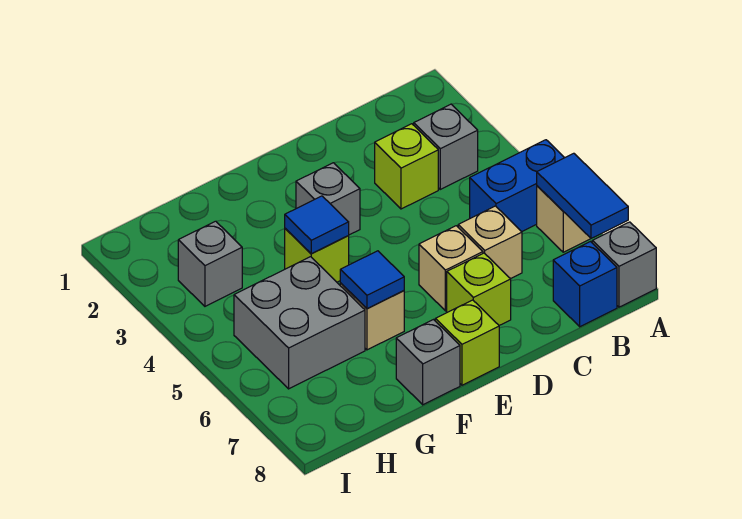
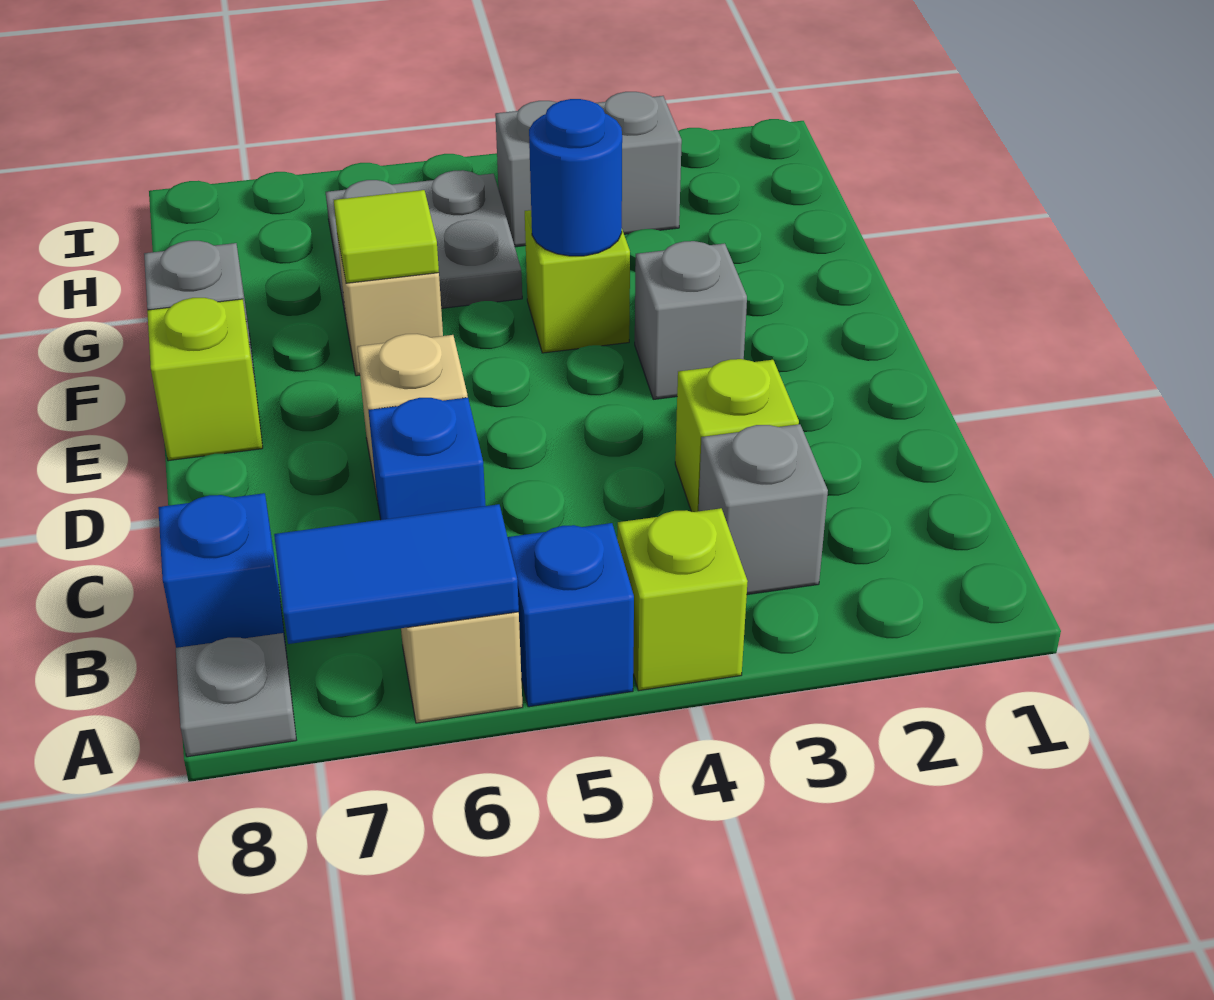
blue brick A5:B5 level 1 -> blue brick A5 level 1
grey brick A8 level 1 -> grey plate A8 level 1
tan brick C6 level 1 -> blue brick C6 level 1
lime brick D7 level 1 -> lime brick A4 level 1
blue tile F4 level 2 -> blue round brick F4 level 2
blue tile F6 level 2 -> lime tile F6 level 2
grey brick G5:H6 level 1 -> grey plate G5:H6 level 1
grey brick H3 level 1 -> grey brick H3:H4 level 1

